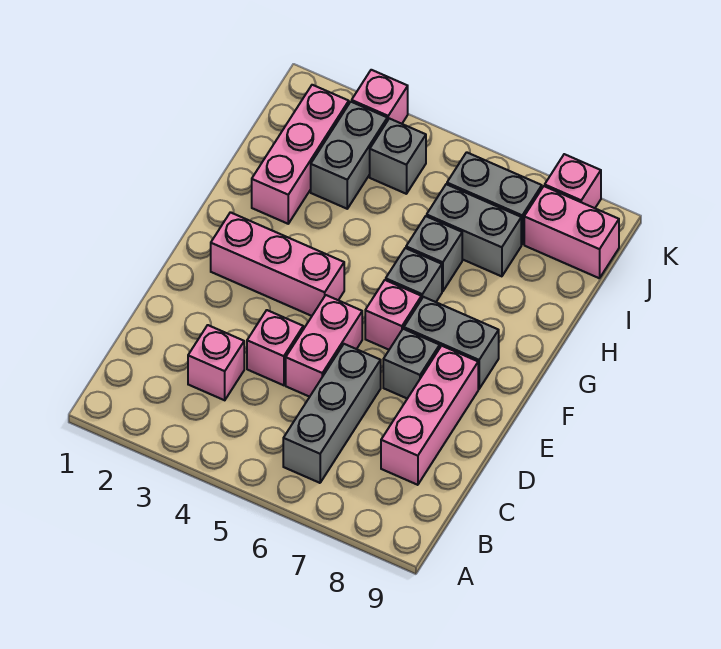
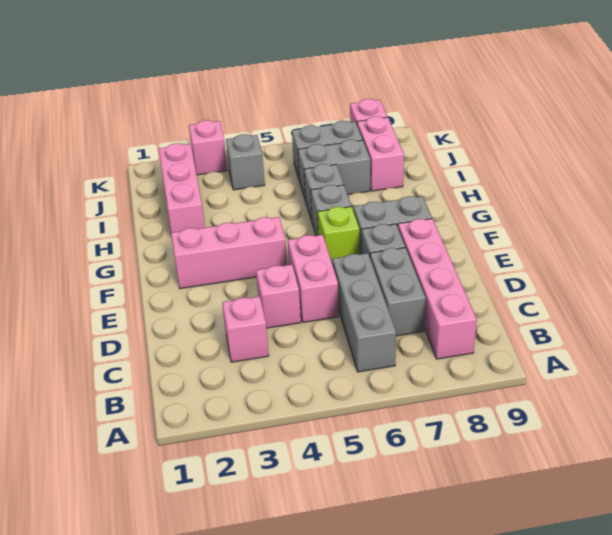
pink brick C8:E8 level 1 -> pink brick B8:E8 level 1
pink brick F6 level 1 -> lime brick F6 level 1
grey brick I3:J3 level 1 -> grey brick C7:D7 level 1
pink brick J8:J9 level 1 -> pink brick I8:J8 level 1

